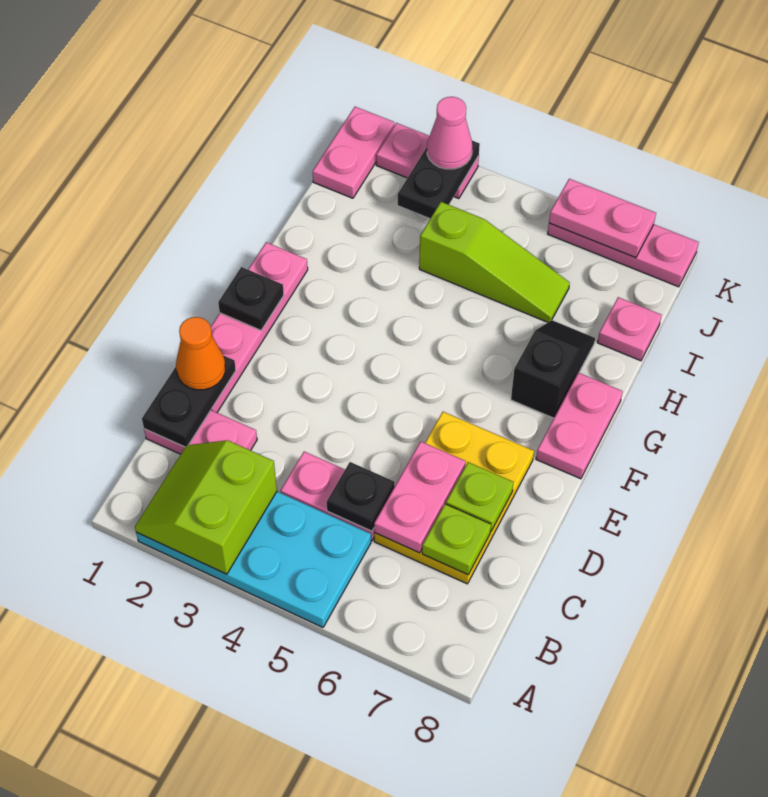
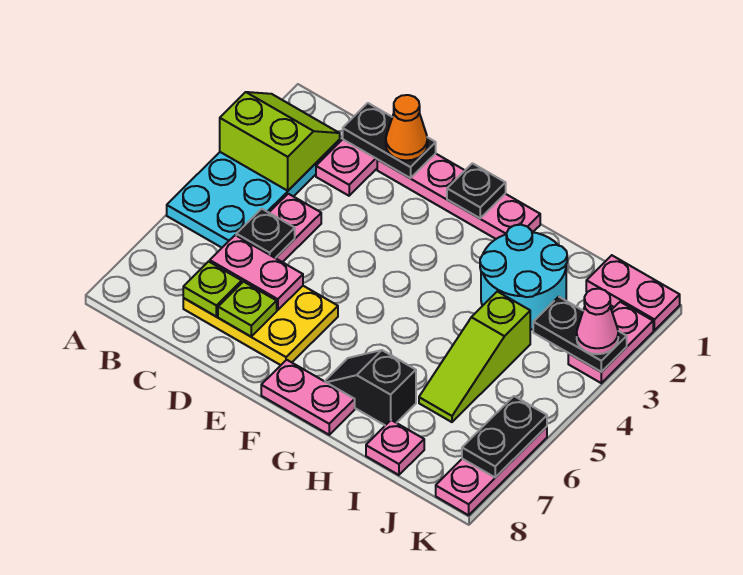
black slope G7:H7 level 1 top G -> black slope G7:H7 level 1 top H
none -> cyan round brick H2:I3 level 1
pink plate K6:K7 level 2 -> black plate K6:K7 level 2

